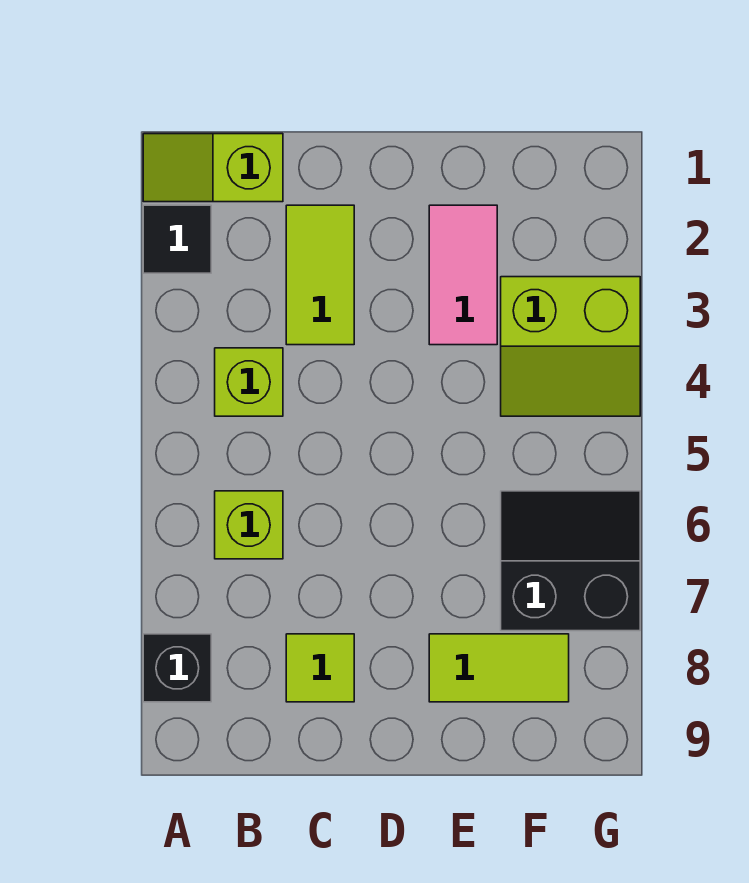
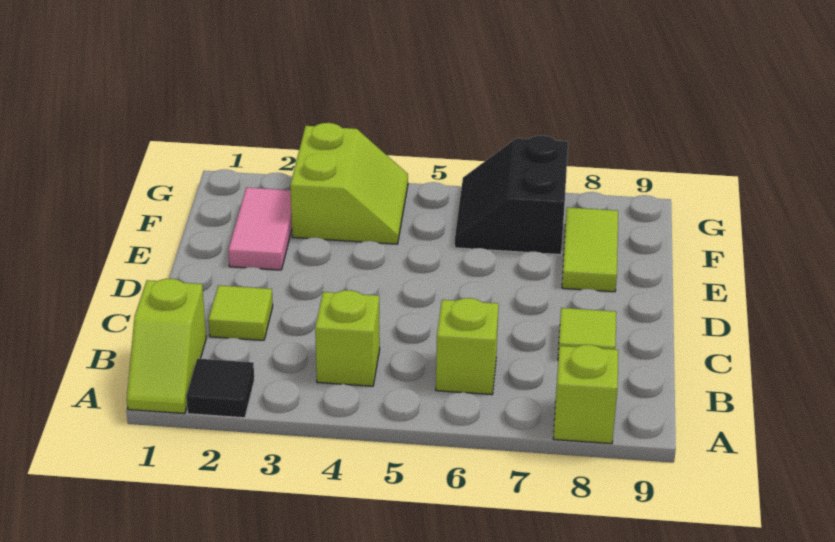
black brick A8 level 1 -> lime brick A8 level 1
lime tile C2:C3 level 1 -> lime tile C2 level 1
pink tile E2:E3 level 1 -> pink tile E2:F2 level 1

